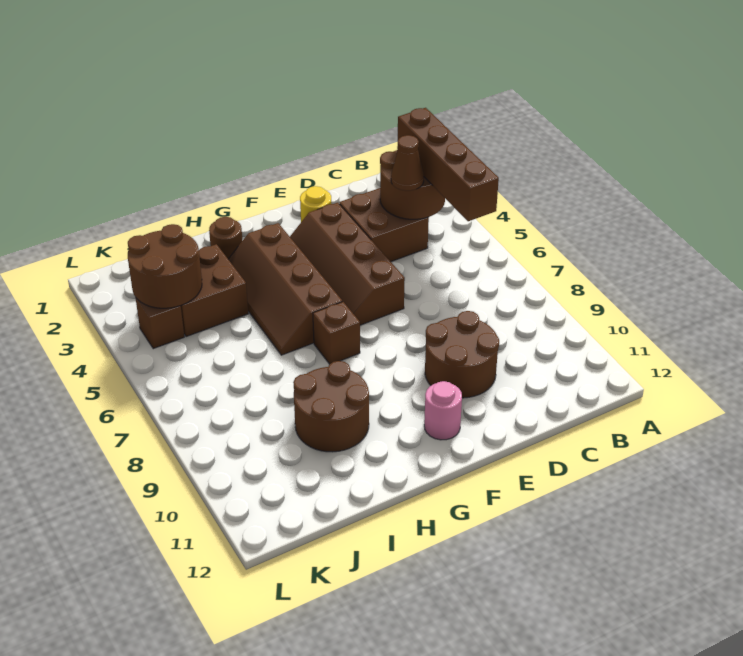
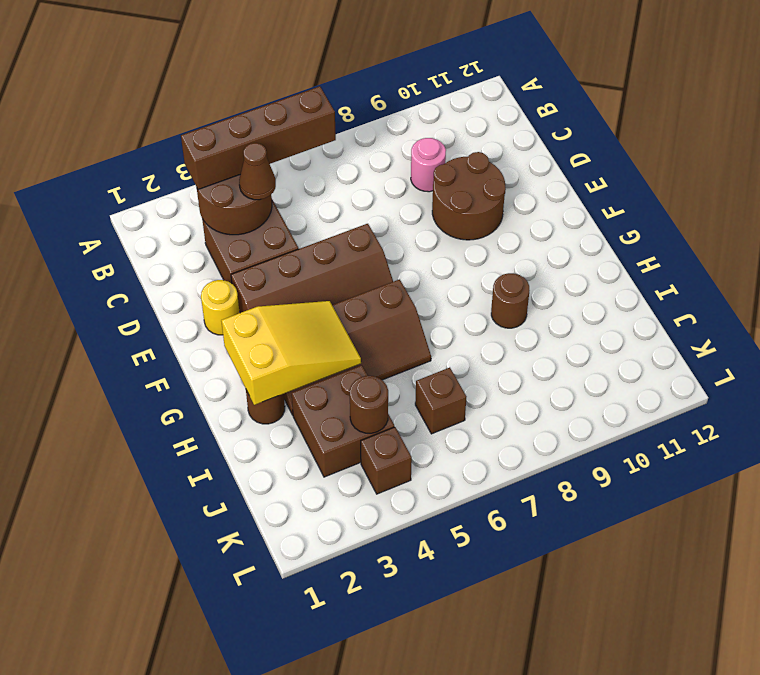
pink round brick F11 level 1 -> pink round brick C9 level 1
none -> yellow slope G2:H4 level 2 top 2
brown brick G7 level 1 -> brown brick J6 level 1
brown round brick H9:I10 level 1 -> brown round brick H9 level 1
brown round brick J3:K4 level 2 -> brown round brick J4 level 2

